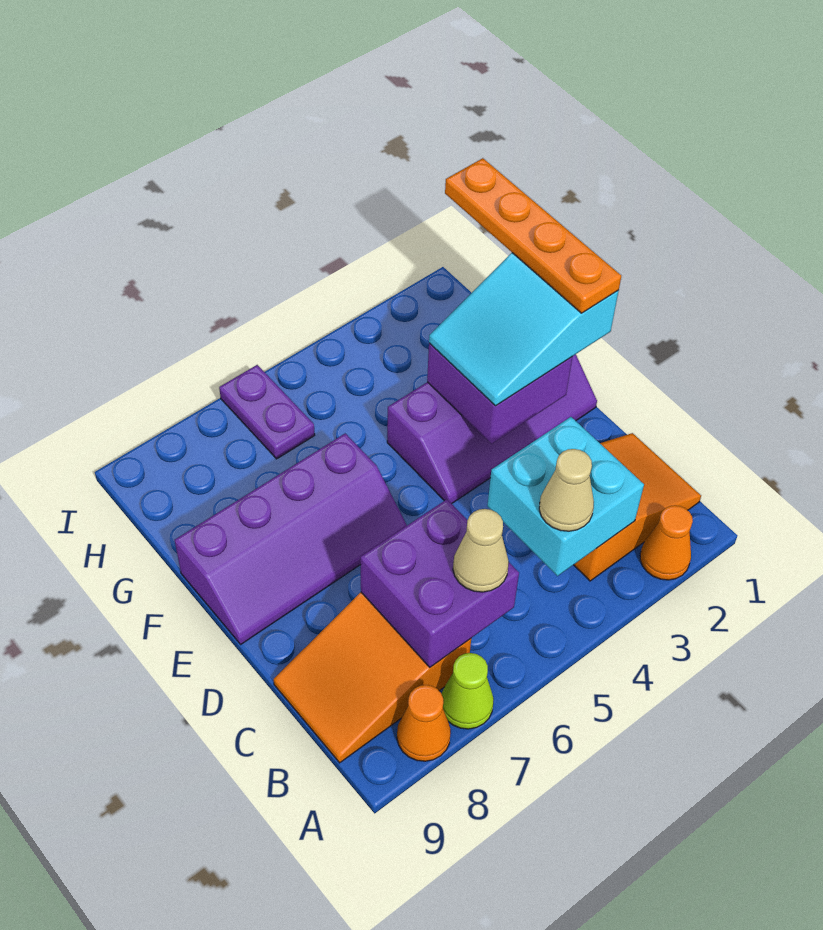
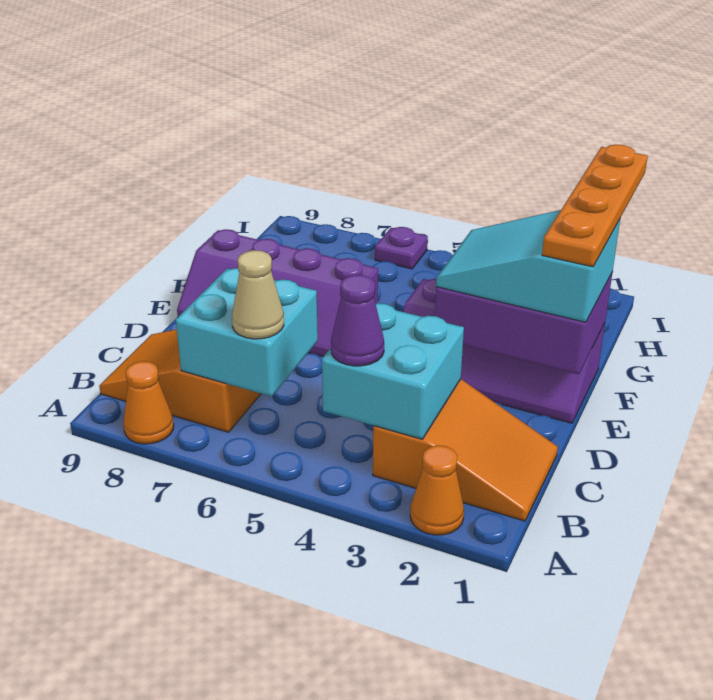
lime cone A7 level 1 -> none
tan cone B4 level 3 -> purple cone B4 level 3
purple brick B6:C7 level 2 -> cyan brick B6:C7 level 2
purple brick E2:F3 level 2 -> purple brick E1:F3 level 2
purple plate H6:I6 level 1 -> purple plate I6 level 1

